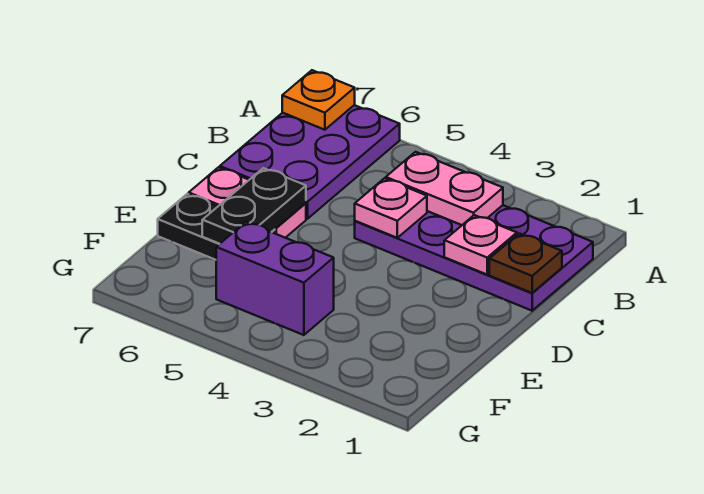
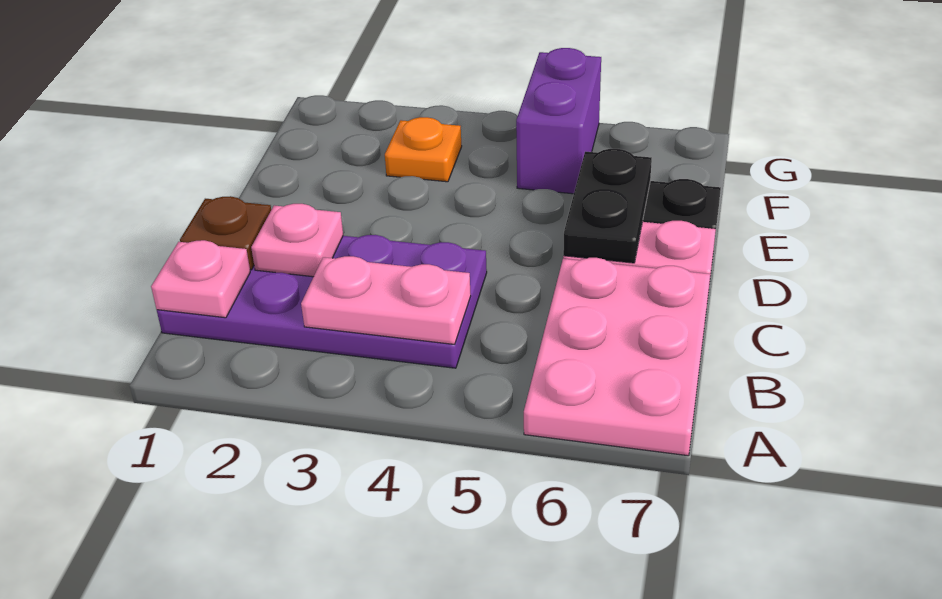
purple plate A6:C7 level 1 -> pink plate A6:C7 level 1
orange plate A7 level 2 -> orange plate F3 level 1
pink plate C4 level 2 -> pink plate B1 level 2
purple brick F4:F5 level 1 -> purple brick F5:G5 level 1

